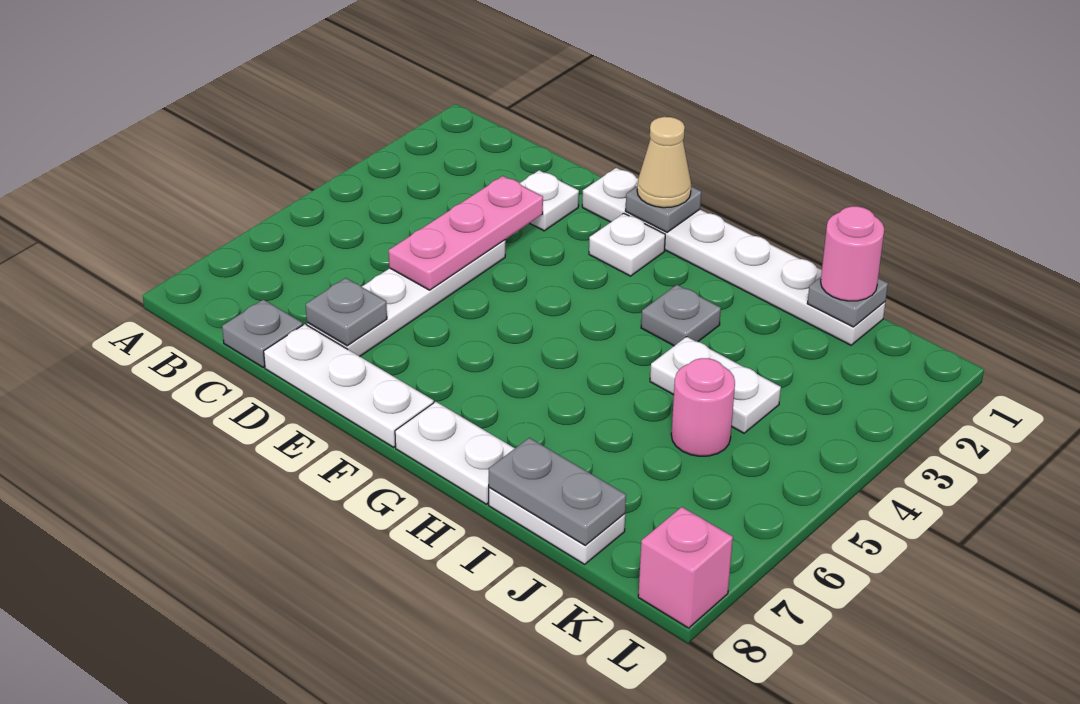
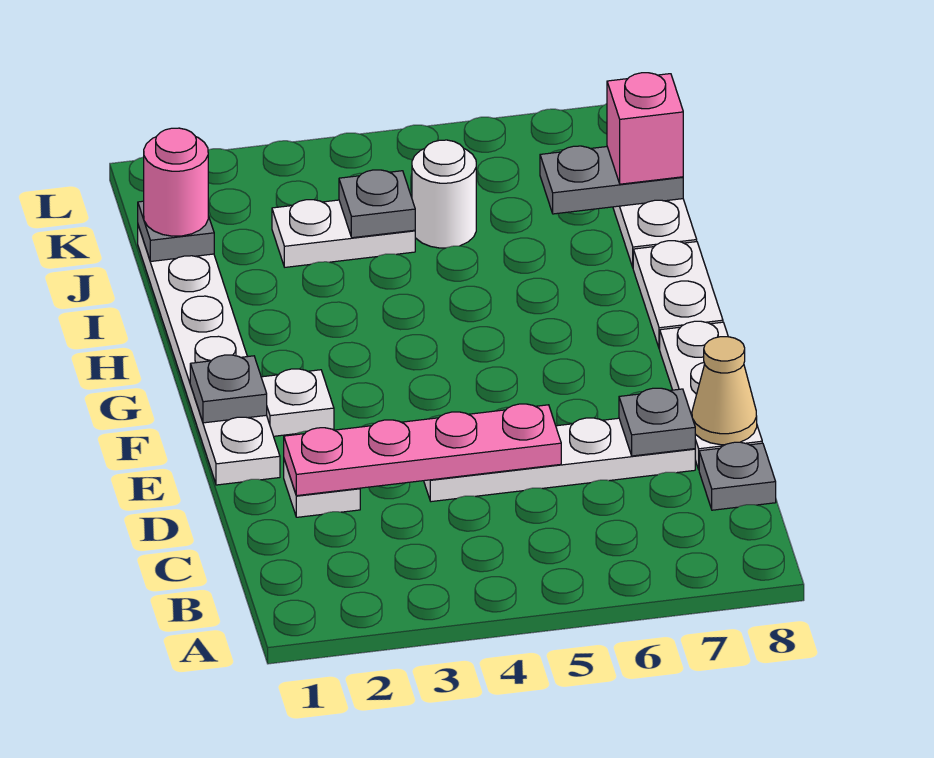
pink plate D3:D5 level 2 -> pink plate D2:D5 level 2
tan cone F1 level 3 -> tan cone D8 level 2
grey plate H3 level 1 -> grey plate J4 level 2
white plate I4:J4 level 1 -> white plate J3:J4 level 1
grey plate I8:J8 level 2 -> grey plate J7:J8 level 2
pink round brick J5 level 1 -> white round brick J5 level 1
pink brick L8 level 1 -> pink brick J8 level 3

